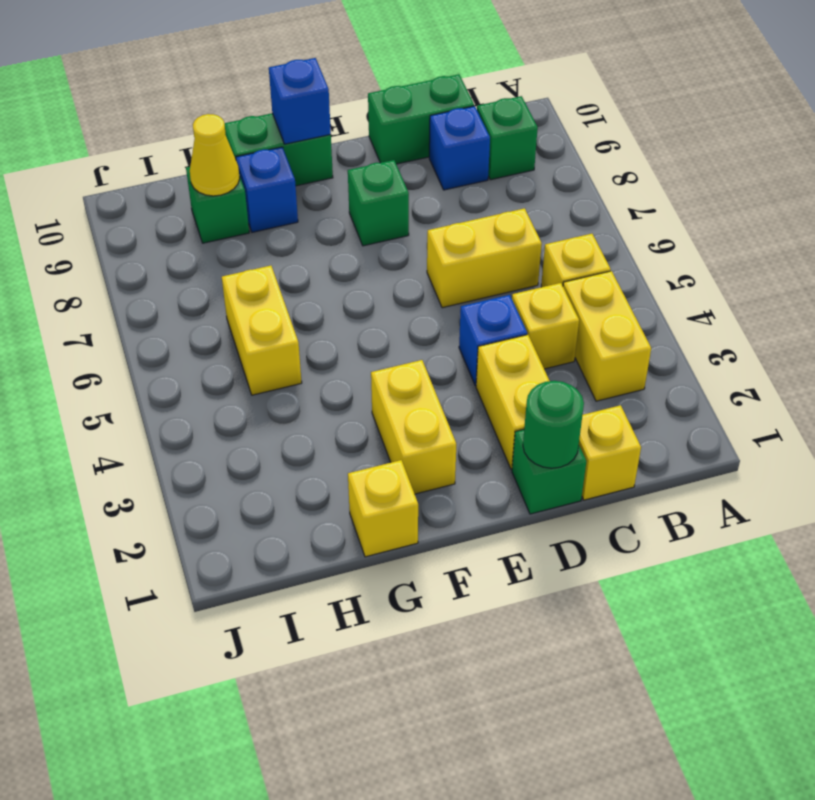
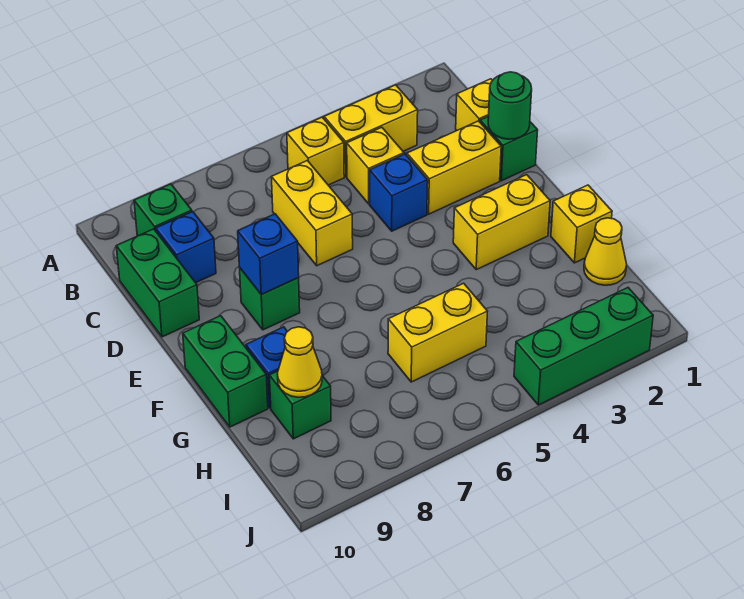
blue brick F10 level 2 -> blue brick E8 level 2
none -> yellow cone H1 level 1
none -> green brick J2:J4 level 1

